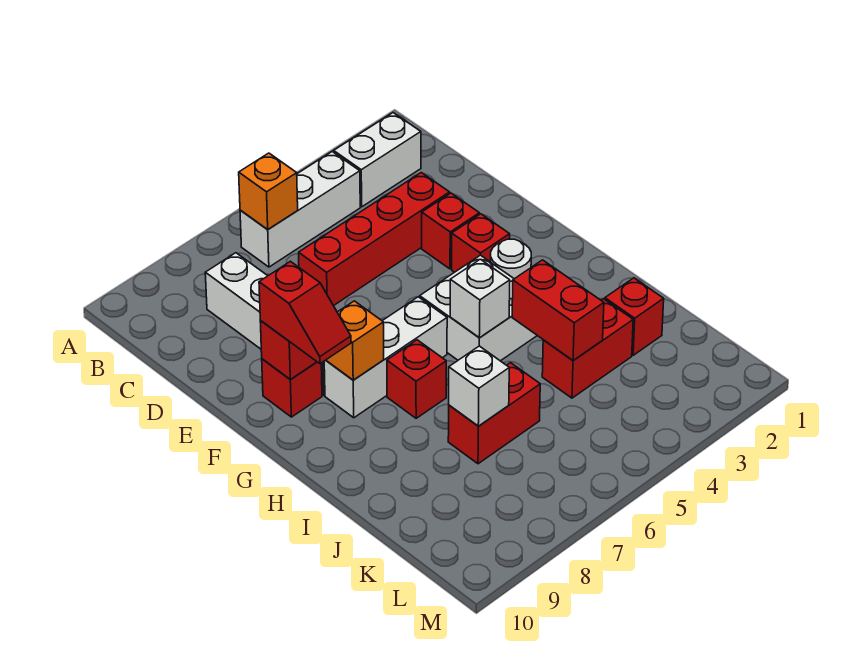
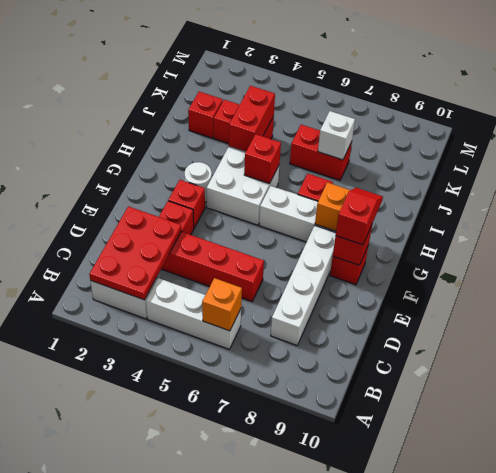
none -> red plate B2:D3 level 2
white brick H5 level 2 -> red brick H5 level 2

